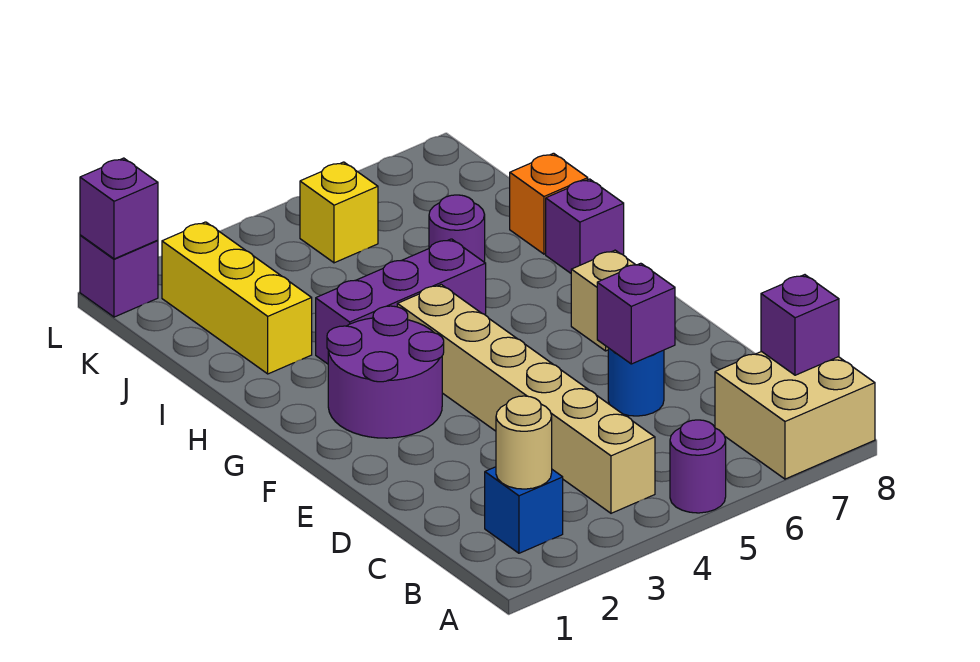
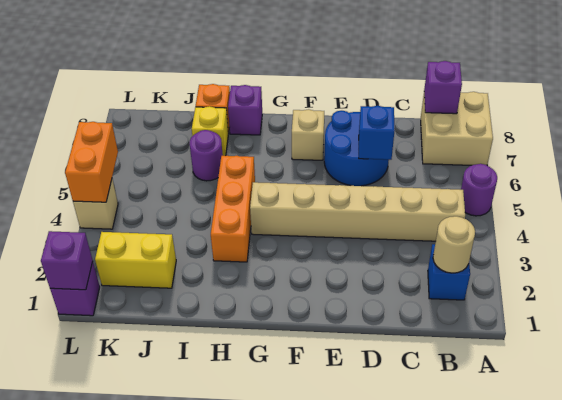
blue round brick D6 level 1 -> blue round brick D6:E7 level 1
purple brick D6 level 2 -> blue brick D6 level 2
purple round brick F2:G3 level 1 -> none
purple brick H3:H5 level 1 -> orange brick H3:H5 level 1
yellow brick I2:K2 level 1 -> yellow brick J2:K2 level 1
yellow brick K5 level 1 -> yellow brick I7 level 1
none -> tan brick L4 level 1
none -> orange brick L4:L5 level 2

